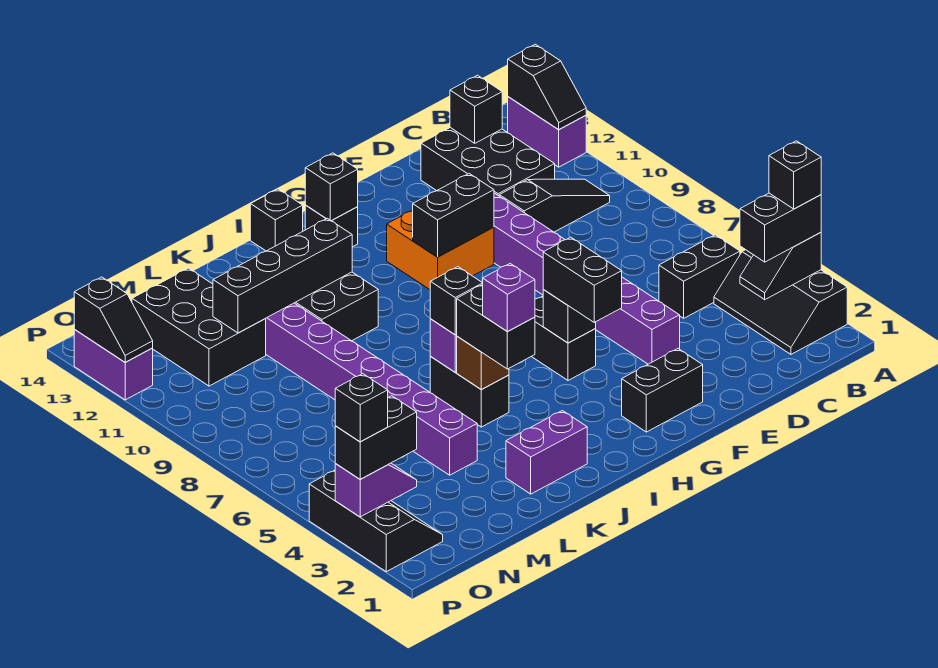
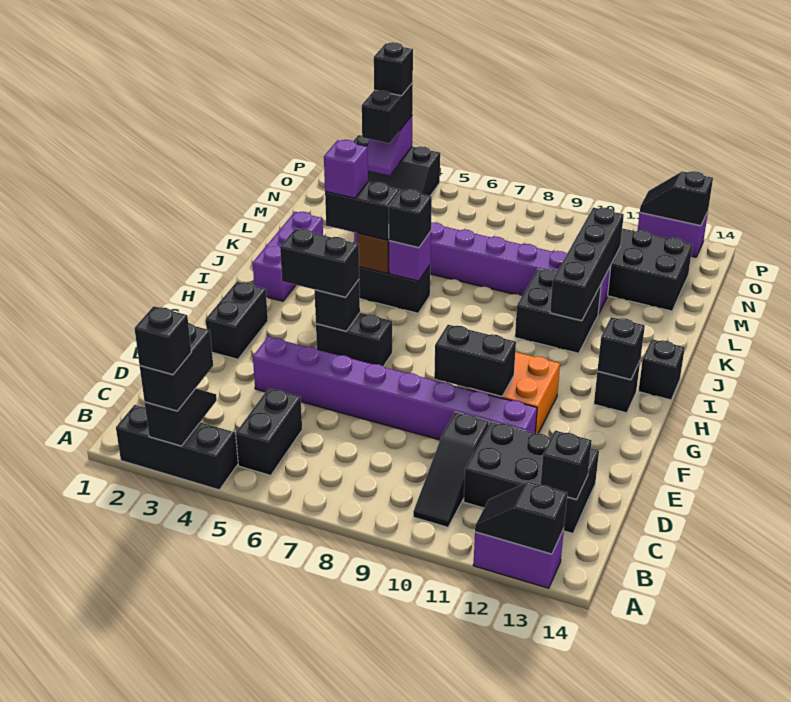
black brick F10:G10 level 2 -> black brick F9:F10 level 2
purple brick J2:K2 level 1 -> purple brick I2:K2 level 1

